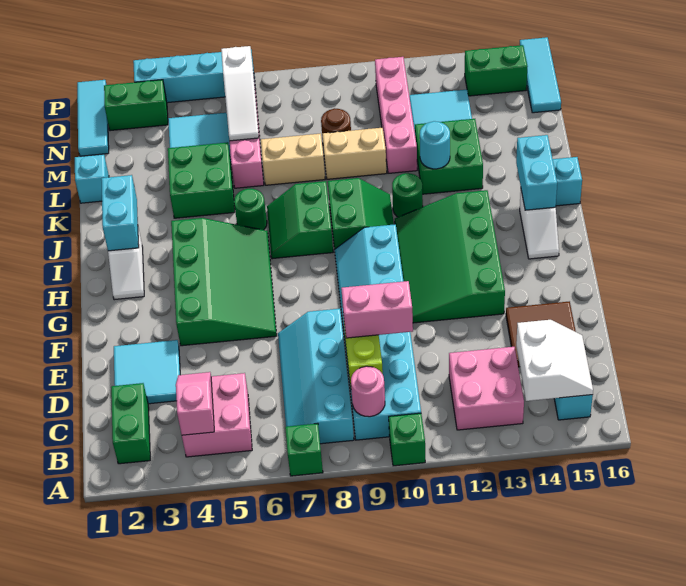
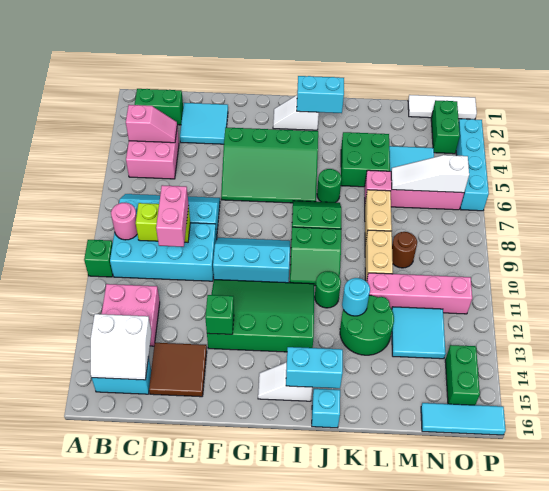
green brick A7 level 1 -> green brick F13 level 2
green brick K12:L13 level 1 -> green round brick K12:L13 level 1
cyan brick L1 level 1 -> none
cyan tile N1:P1 level 1 -> white tile N1:P1 level 1

